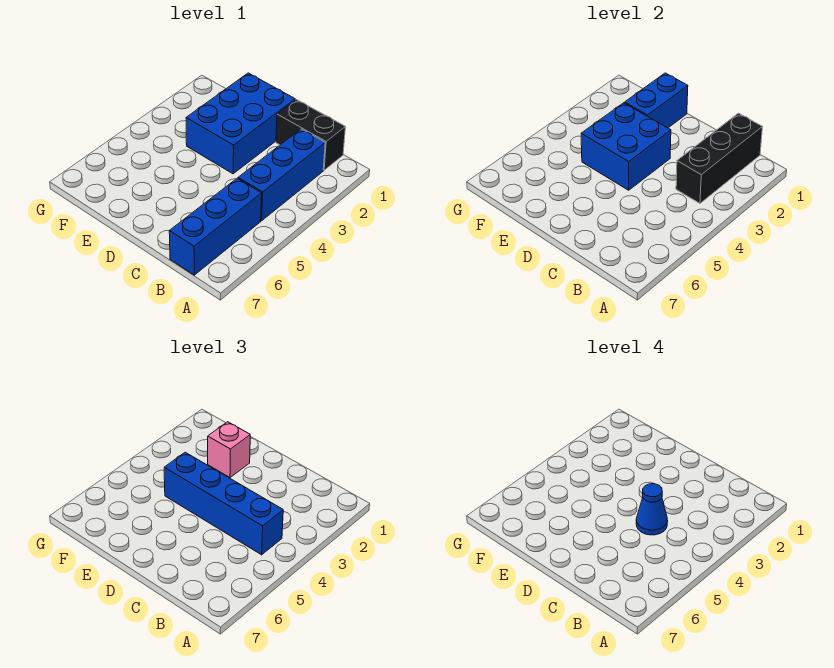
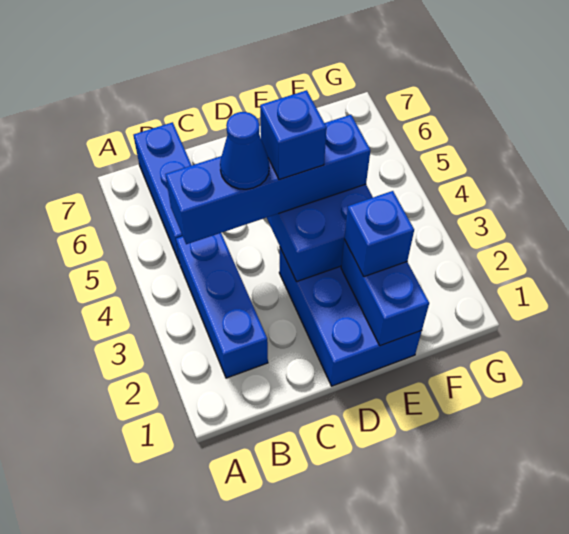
black brick B1:C1 level 1 -> none
black brick B1:B3 level 2 -> none
none -> blue brick D4 level 4
pink brick E2 level 3 -> blue brick E2 level 3

